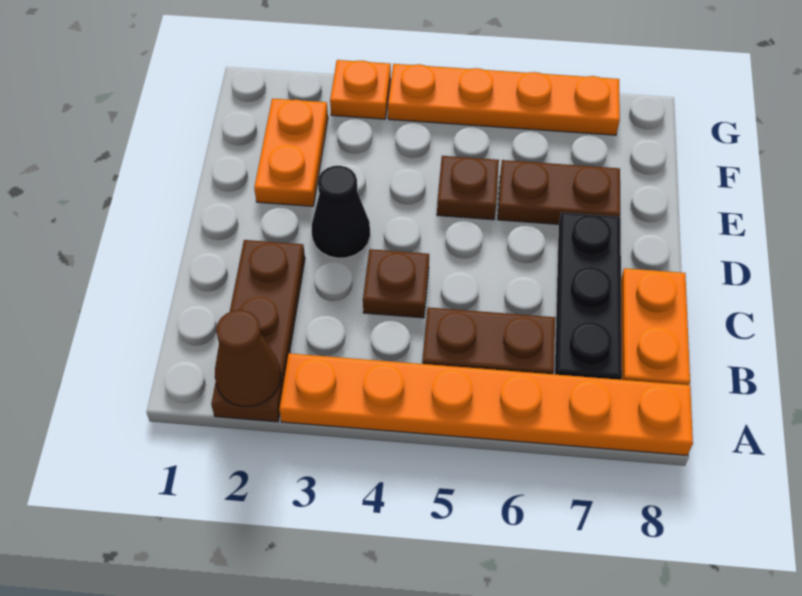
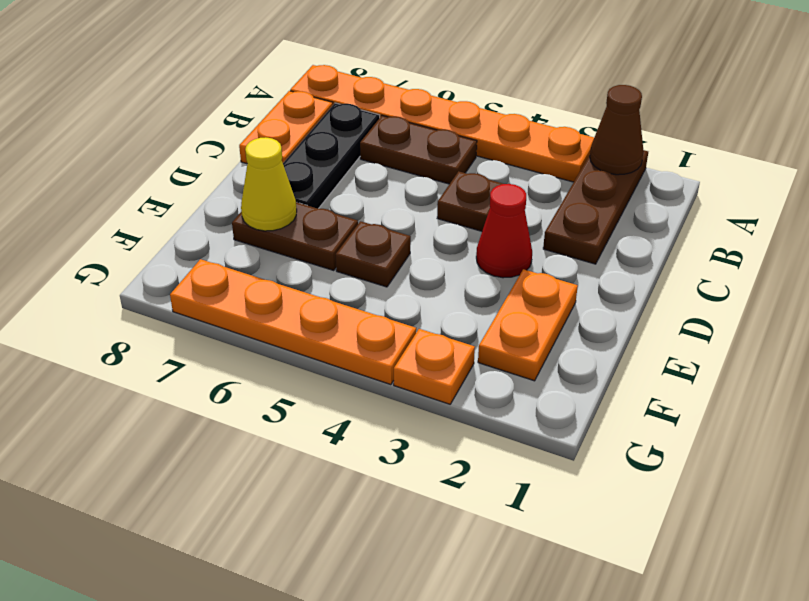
black cone D3 level 1 -> red cone D3 level 1
none -> yellow cone E7 level 2

